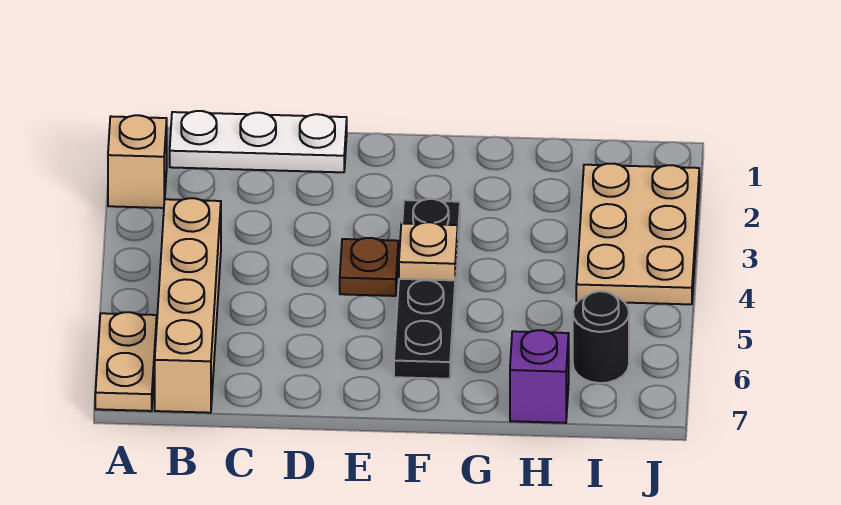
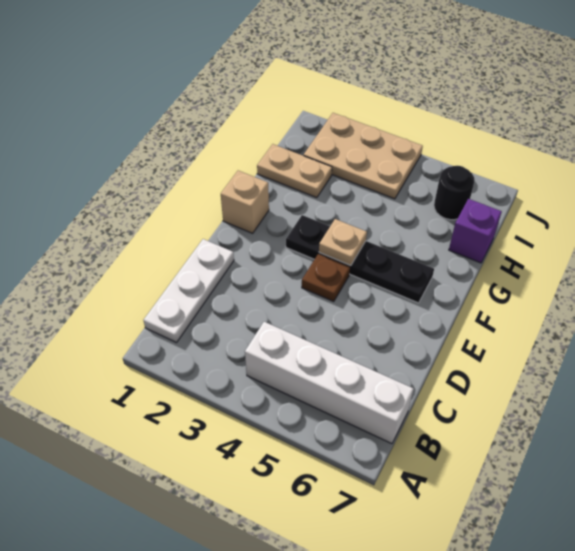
tan brick A2 level 1 -> tan brick F1 level 1
tan plate A6:A7 level 1 -> tan plate H1:H2 level 1
tan brick B4:B7 level 1 -> white brick B4:B7 level 1

